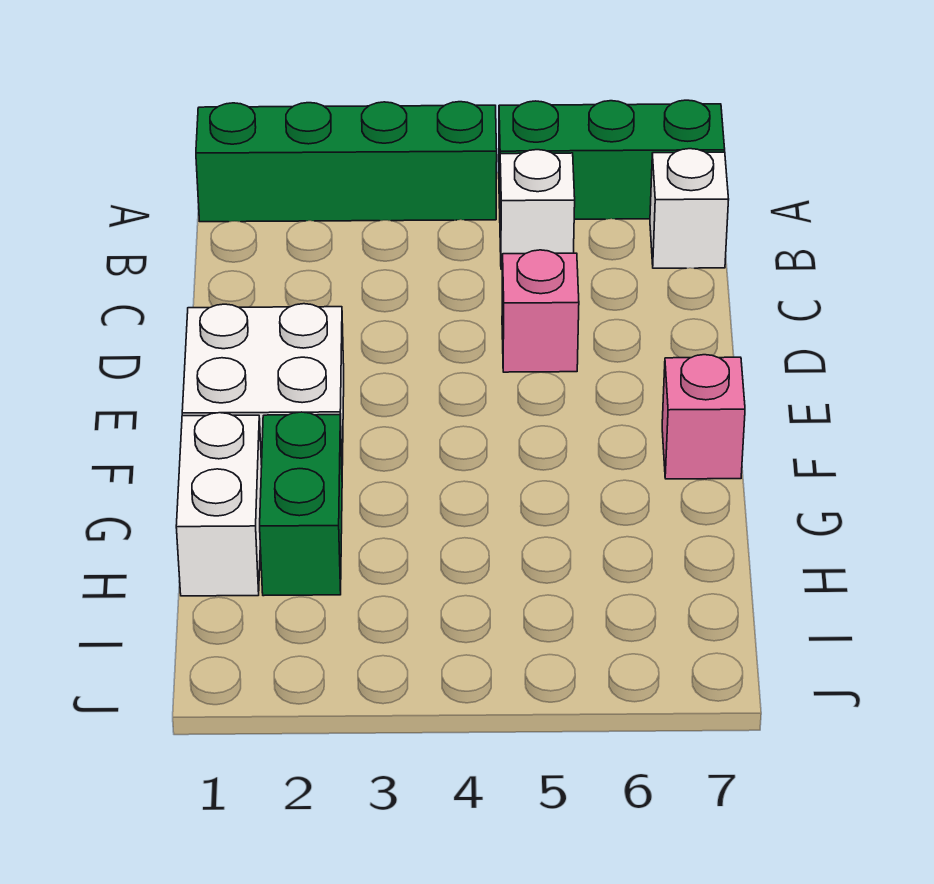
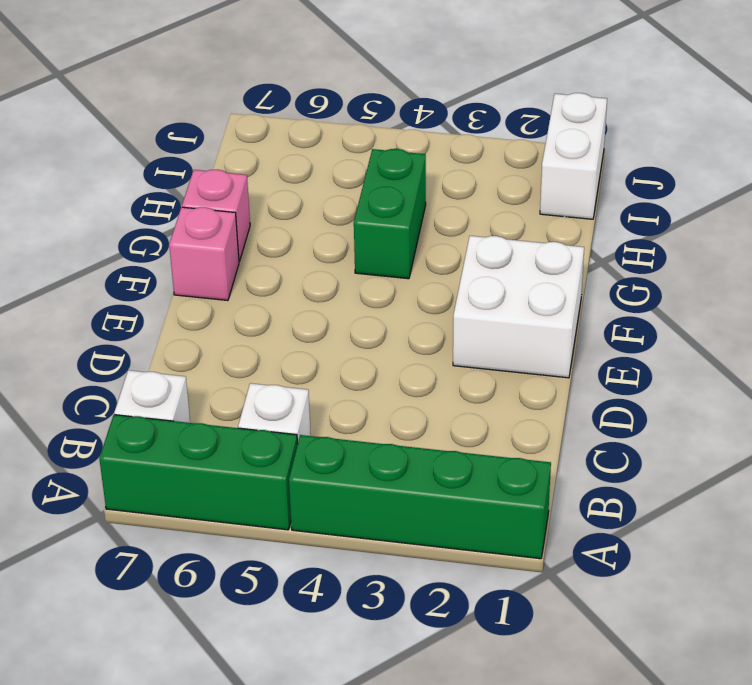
pink brick D5 level 1 -> pink brick G7 level 1
white brick G1:H1 level 1 -> white brick I1:J1 level 1
green brick G2:H2 level 1 -> green brick G4:H4 level 1

